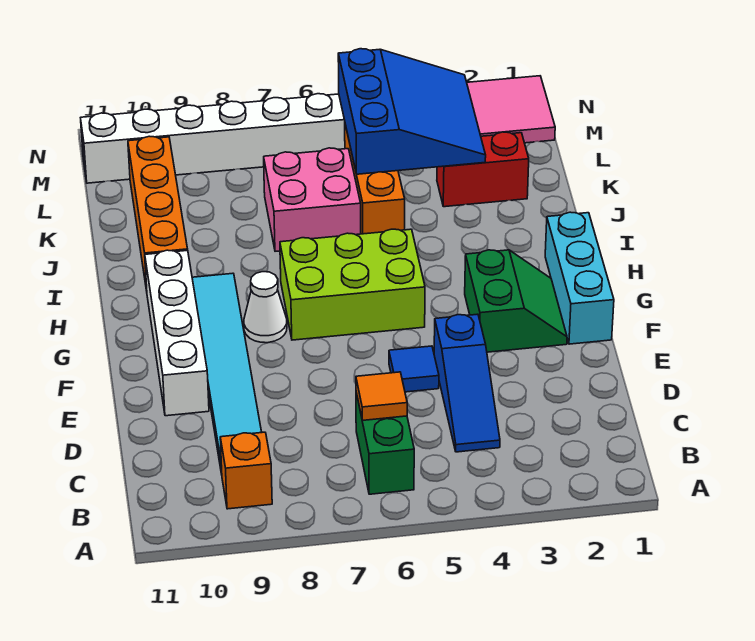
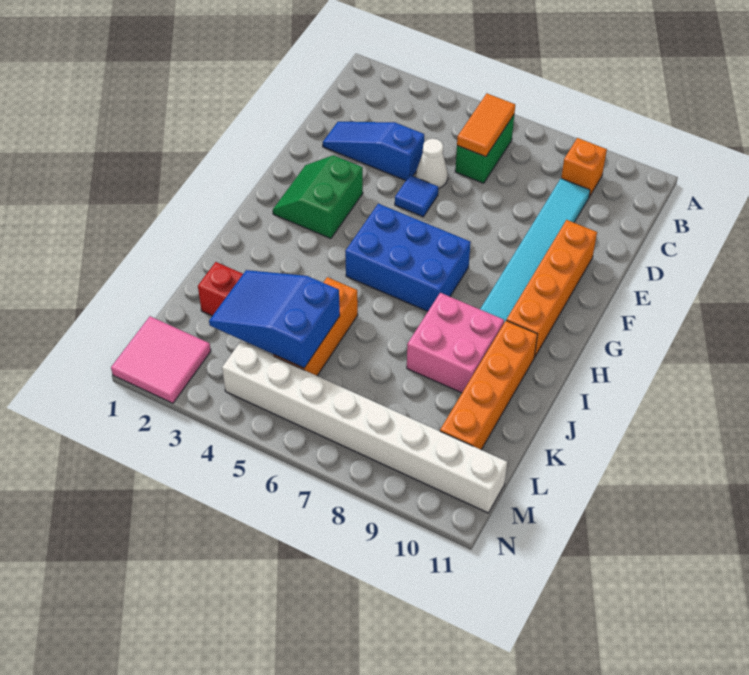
blue slope C4:E4 level 1 top E -> blue slope D2:D4 level 1 top 4
orange tile C6 level 2 -> orange tile B6:C6 level 2
white brick E10:H10 level 1 -> orange brick E10:H10 level 1
cyan brick F1:H1 level 1 -> none
lime brick G5:H7 level 1 -> blue brick G5:H7 level 1
white cone G8 level 1 -> white cone D5 level 1
pink brick J6:K7 level 1 -> pink brick I8:J9 level 1
blue slope K3:M5 level 2 top 5 -> blue slope K3:L5 level 2 top 5

